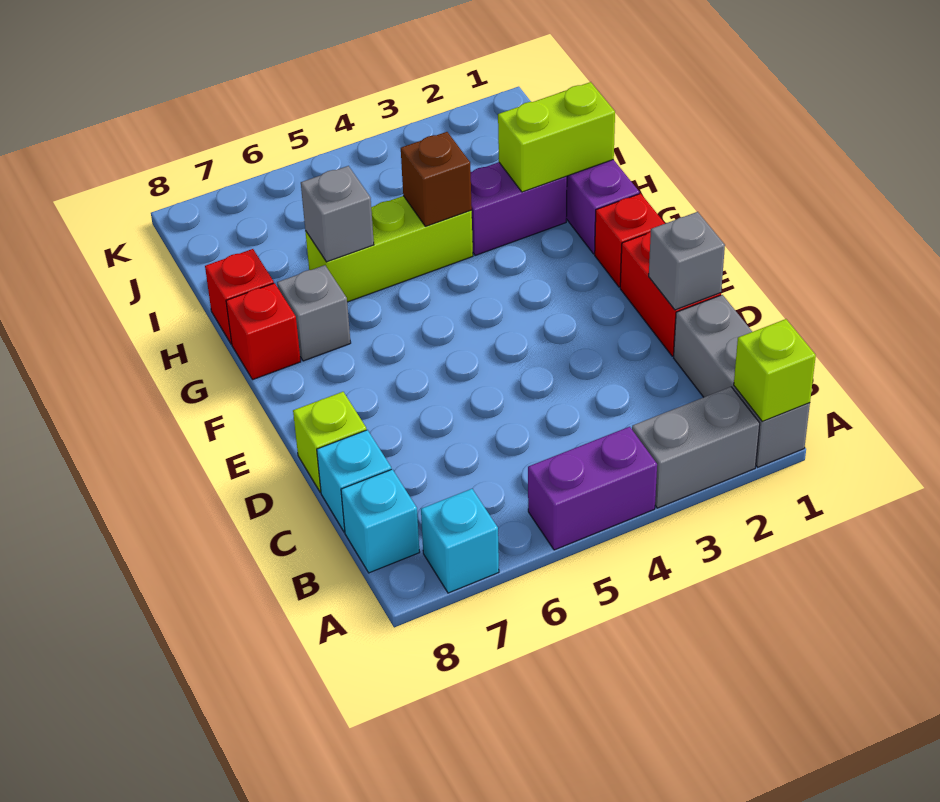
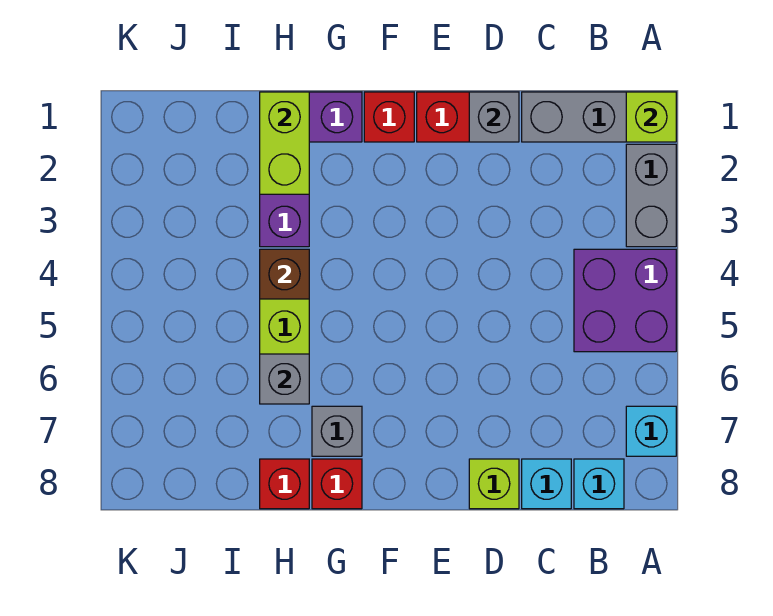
purple brick A4:A5 level 1 -> purple brick A4:B5 level 1

